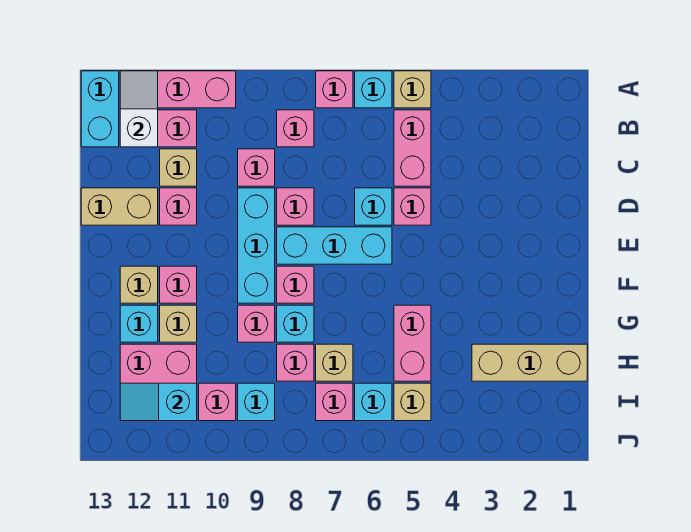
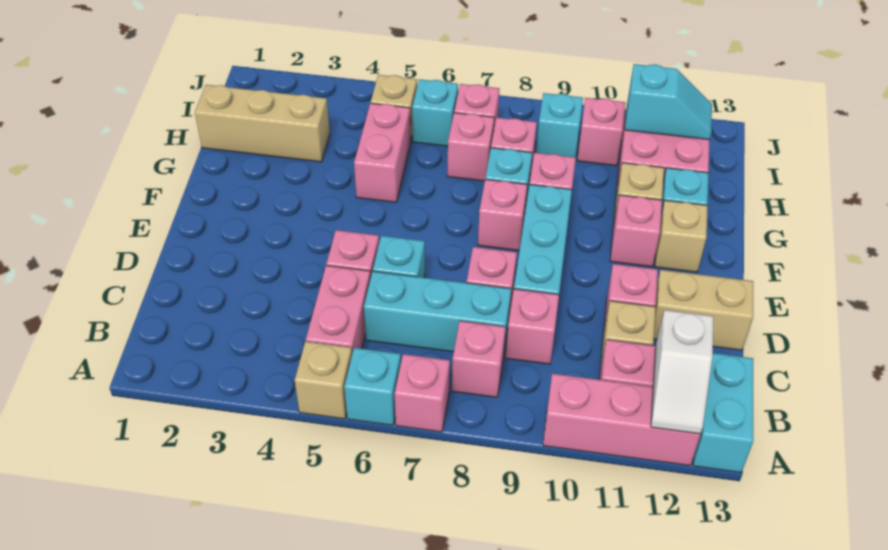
cyan brick E6:E8 level 1 -> cyan brick C6:C8 level 1
tan brick H7 level 1 -> pink brick H7 level 1

